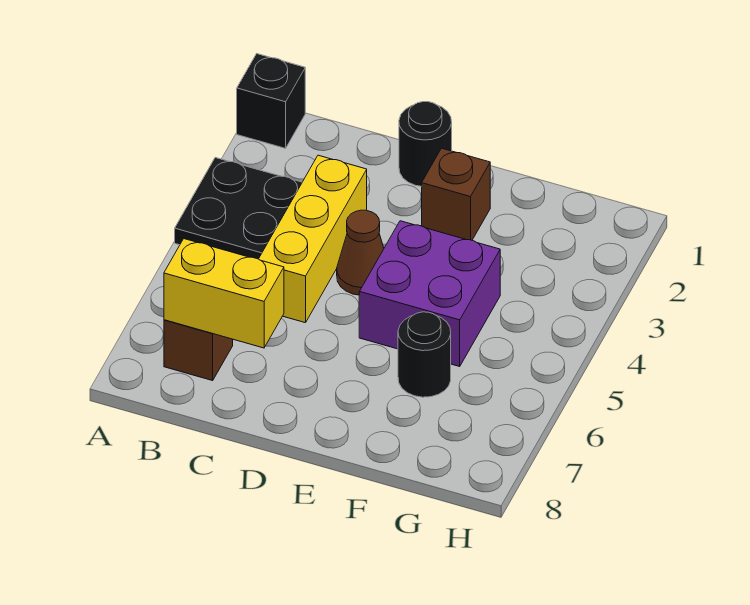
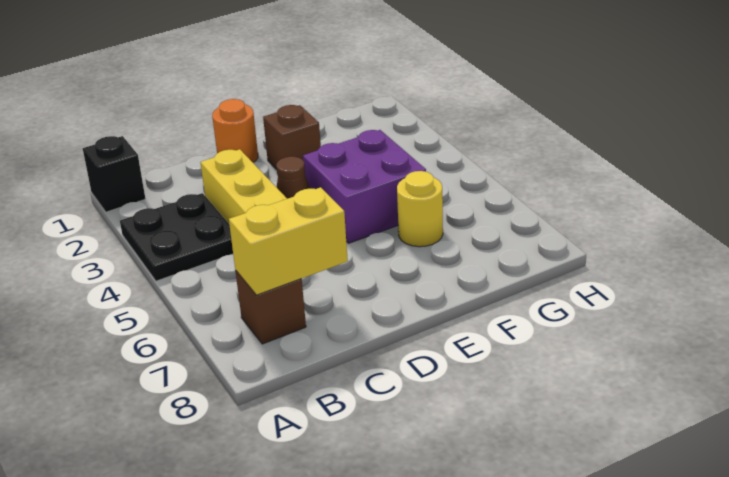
black round brick D1 level 1 -> orange round brick D1 level 1
black round brick F6 level 1 -> yellow round brick F6 level 1

